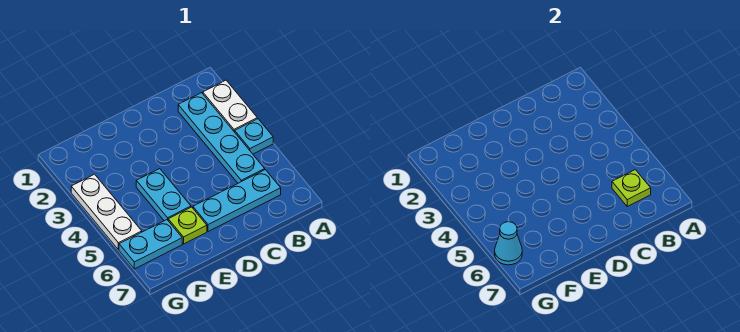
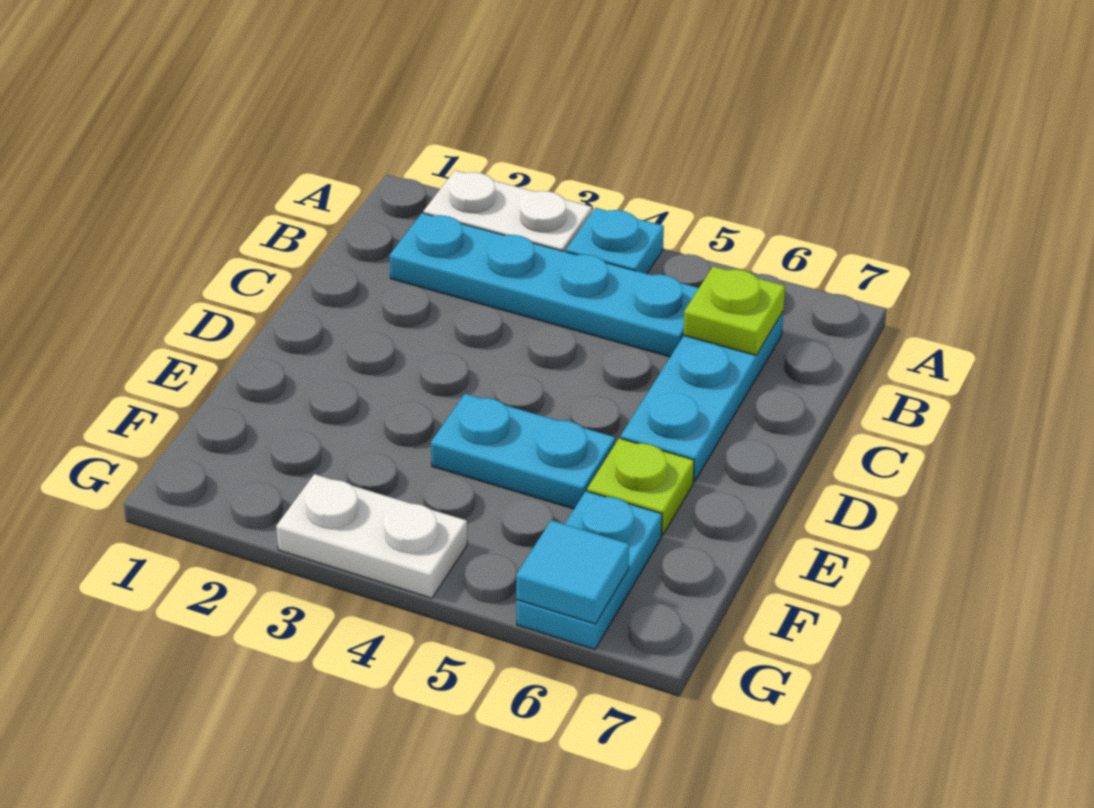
white plate G3:G5 level 1 -> white plate G3:G4 level 1
cyan cone G6 level 2 -> cyan tile G6 level 2

